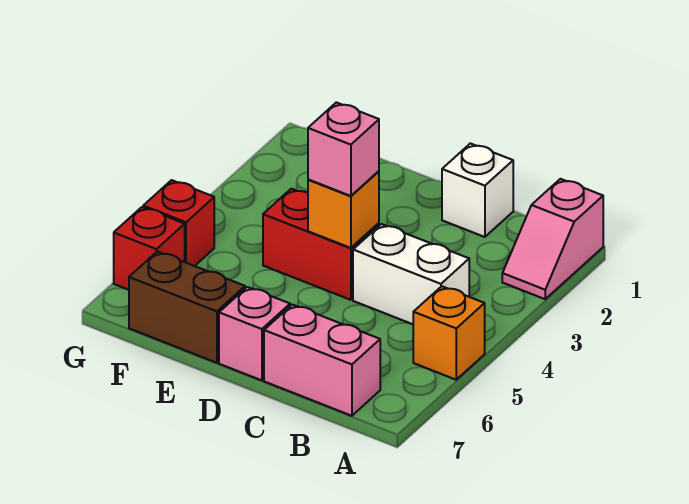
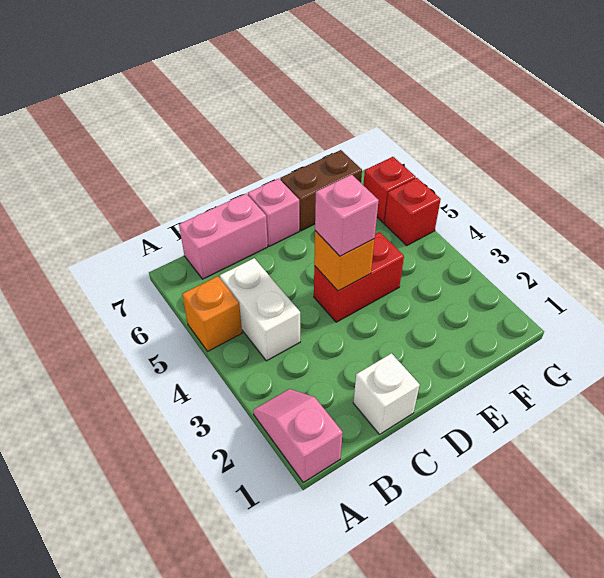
white brick B4:C4 level 1 -> white brick B4:B5 level 1

